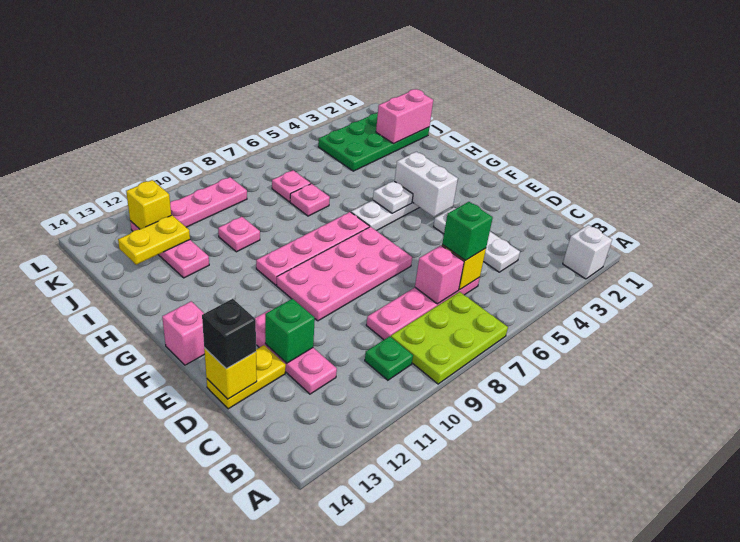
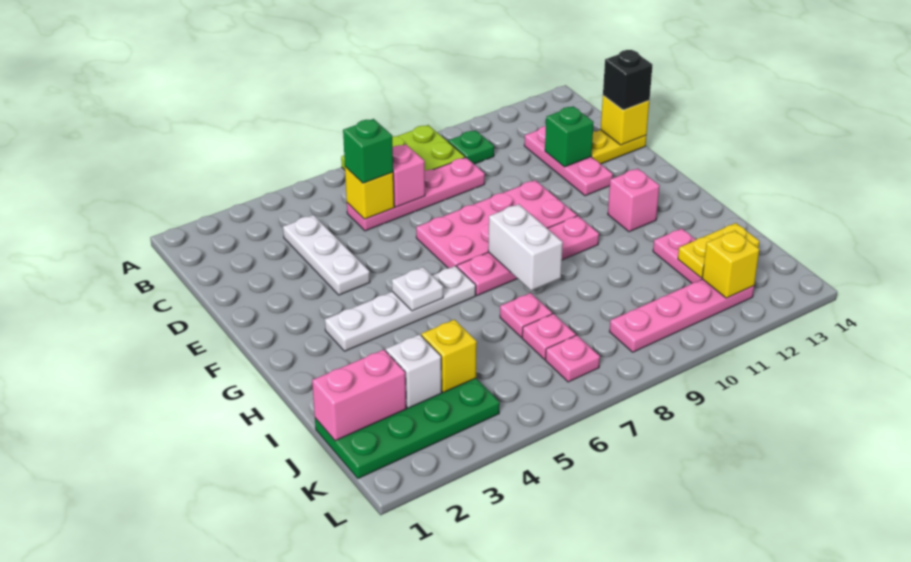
white brick A2 level 1 -> white brick J3 level 2
white brick F4:G4 level 2 -> white brick G8:H8 level 2
pink brick F14 level 1 -> pink brick G12 level 1
pink plate I10 level 1 -> pink plate K7 level 1
none -> yellow brick J4 level 2

